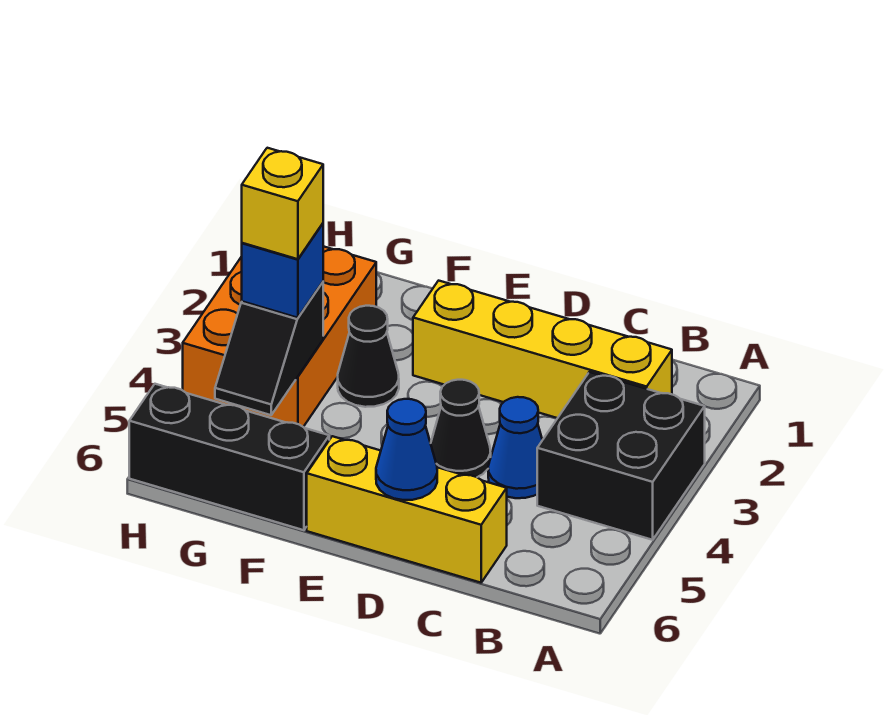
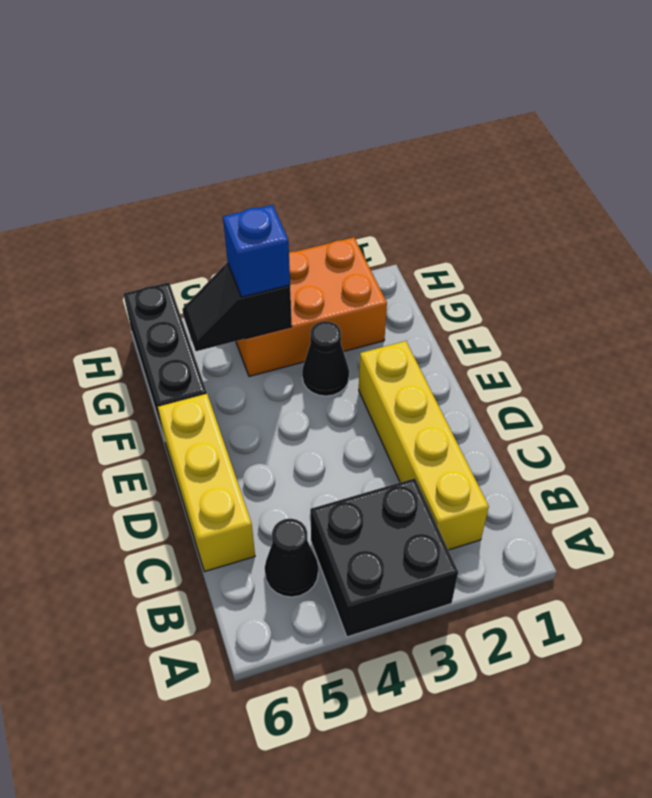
blue cone C4 level 1 -> none
black cone D4 level 1 -> black cone B5 level 1
blue cone D6 level 2 -> none
yellow brick G4 level 4 -> none

